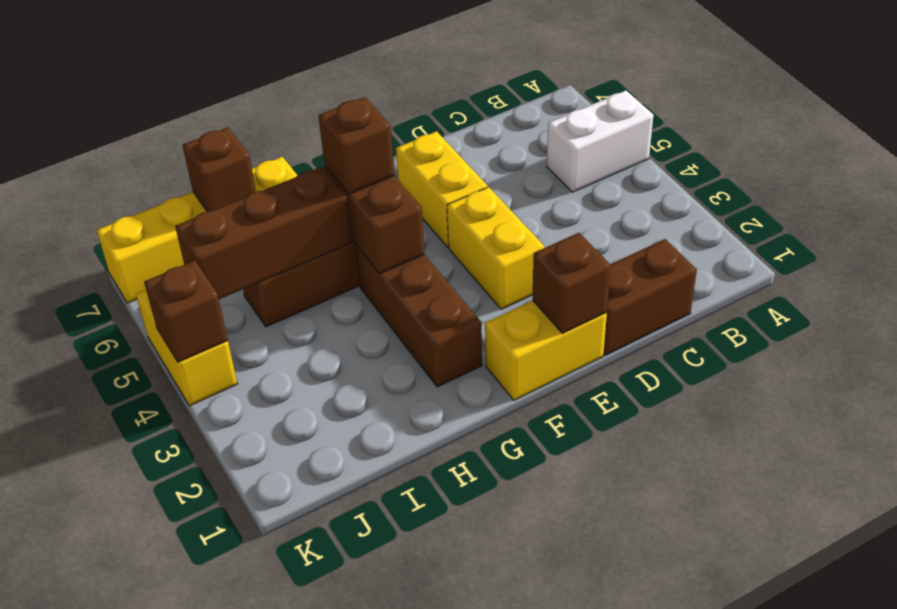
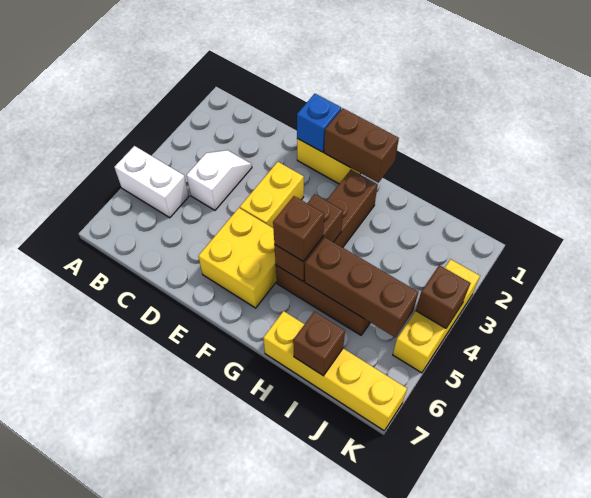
brown brick C1:D1 level 1 -> brown brick F1:G1 level 2
none -> white slope C3:C4 level 1 top 4
brown brick E1 level 2 -> blue brick E1 level 2
yellow brick E5:E6 level 1 -> yellow brick E5:F6 level 1
yellow brick K4:K5 level 1 -> yellow brick K3:K5 level 1

